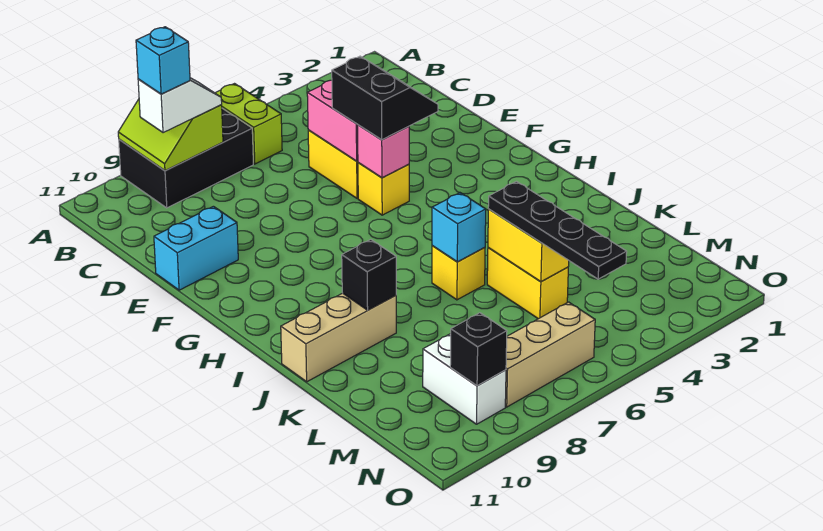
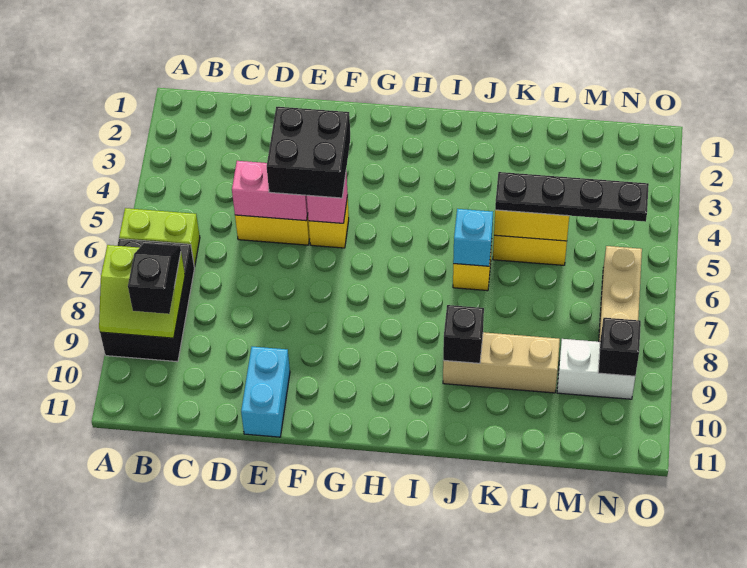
white slope B8:B9 level 3 top 9 -> black slope B8:B9 level 3 top 9
cyan brick B9 level 4 -> none
black slope E4:F5 level 3 top 5 -> black brick E4:F5 level 3
tan brick J9:J11 level 1 -> tan brick J9:L9 level 1

